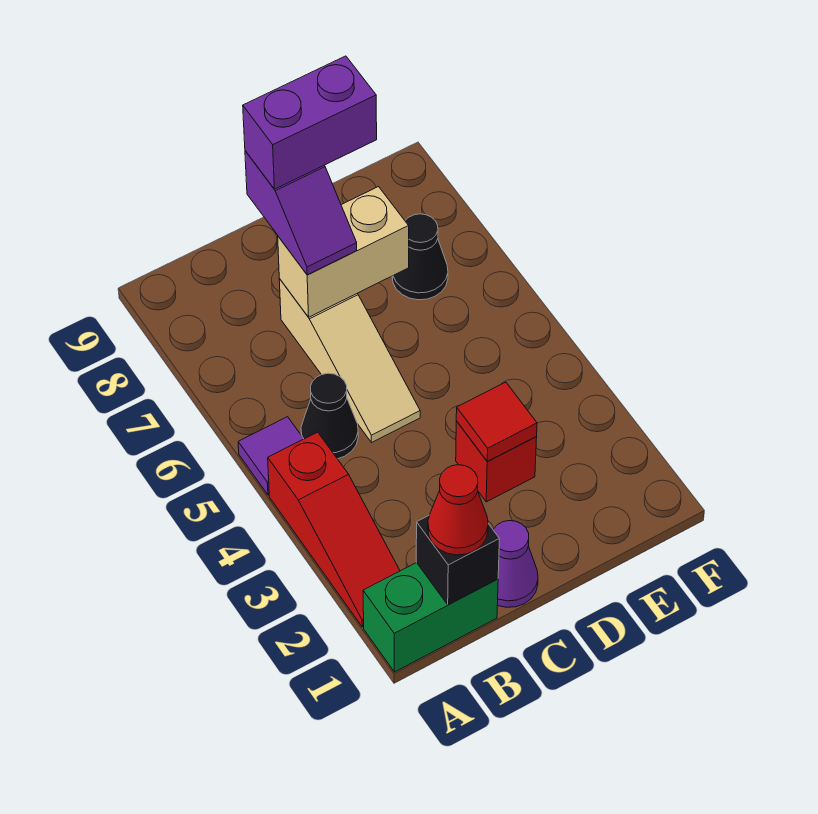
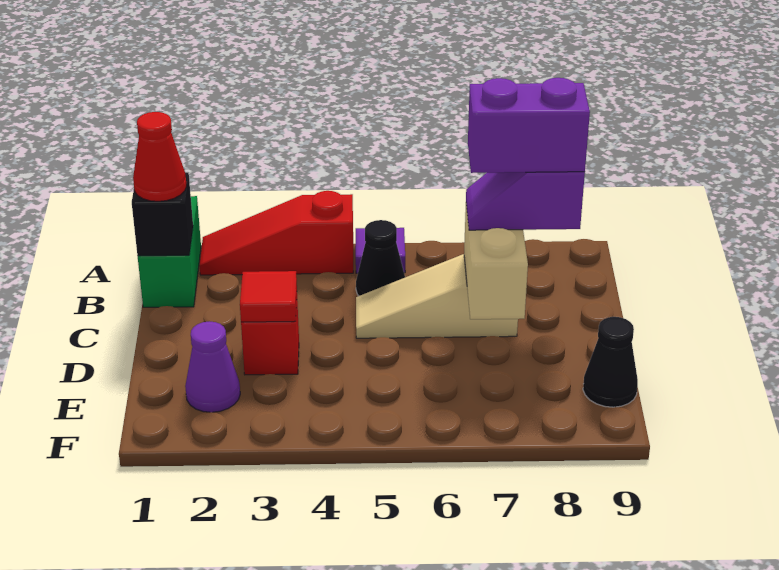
purple cone C1 level 1 -> purple cone E2 level 1
purple brick C8:D8 level 4 -> purple brick C7:C8 level 4
black cone E7 level 1 -> black cone E9 level 1

